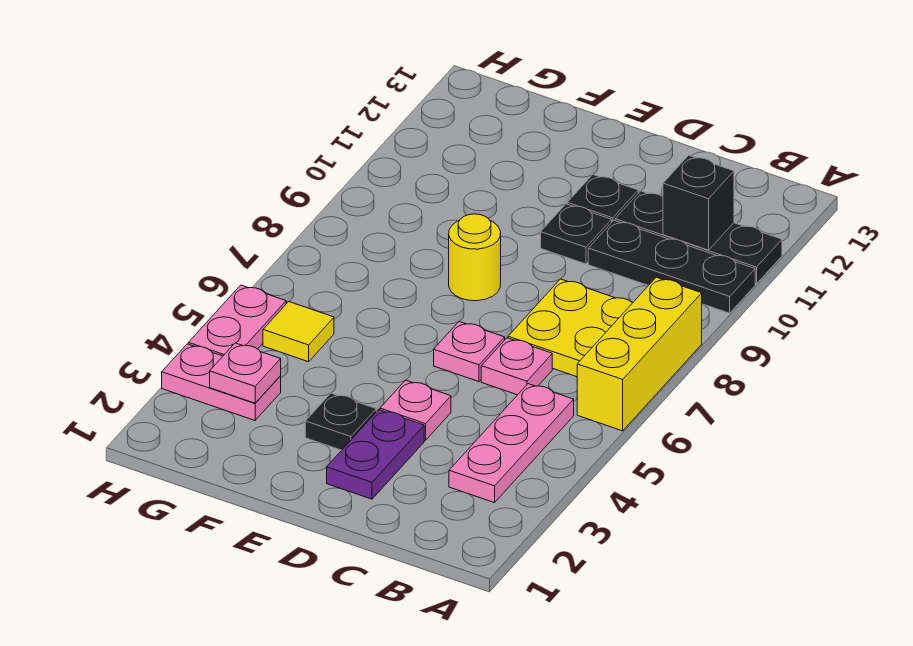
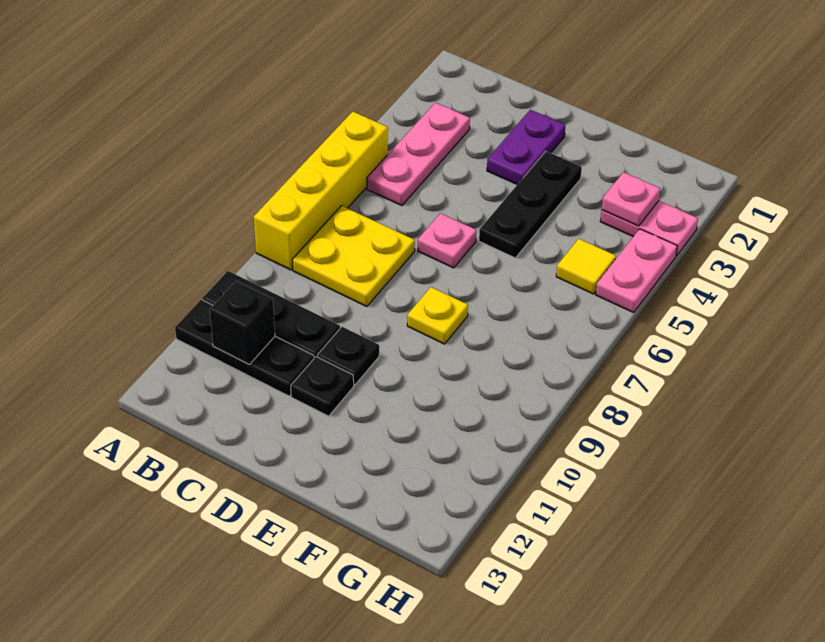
yellow brick A6:A8 level 1 -> yellow brick A5:A8 level 1
pink plate C6 level 1 -> none
pink plate D4 level 1 -> none
black plate E3 level 1 -> black plate E3:E5 level 1
yellow round brick E8 level 1 -> yellow plate E8 level 1

